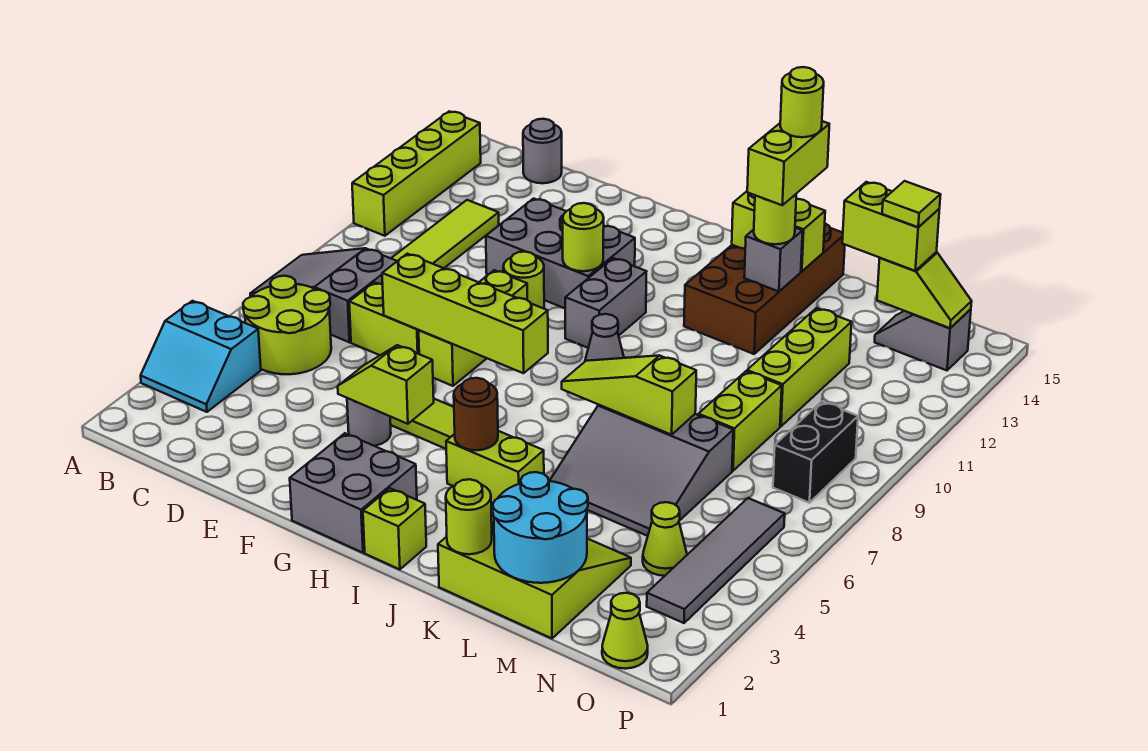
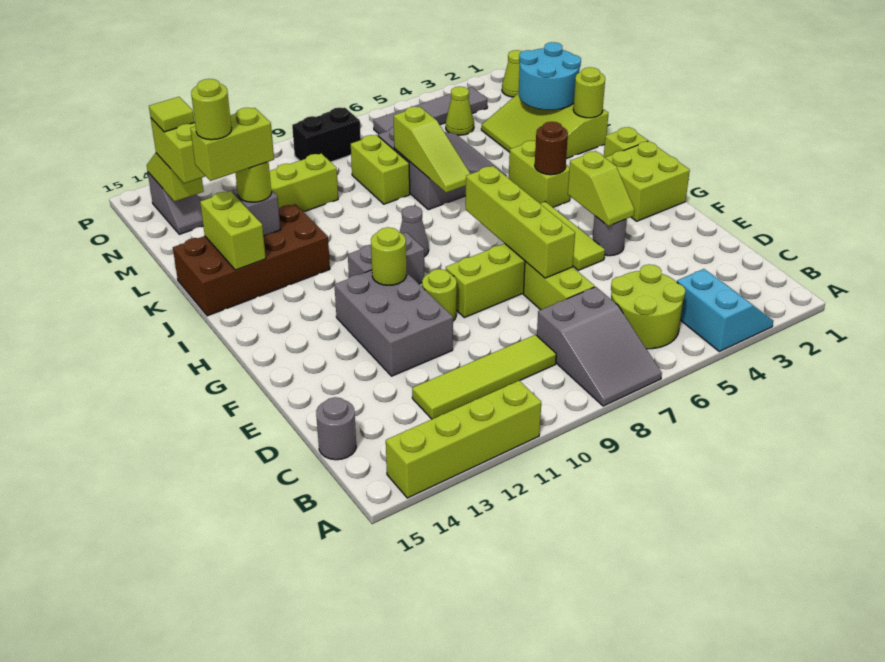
grey brick G1:H2 level 1 -> lime brick G1:H2 level 1
lime brick M8:M9 level 1 -> lime brick L8:M8 level 1

